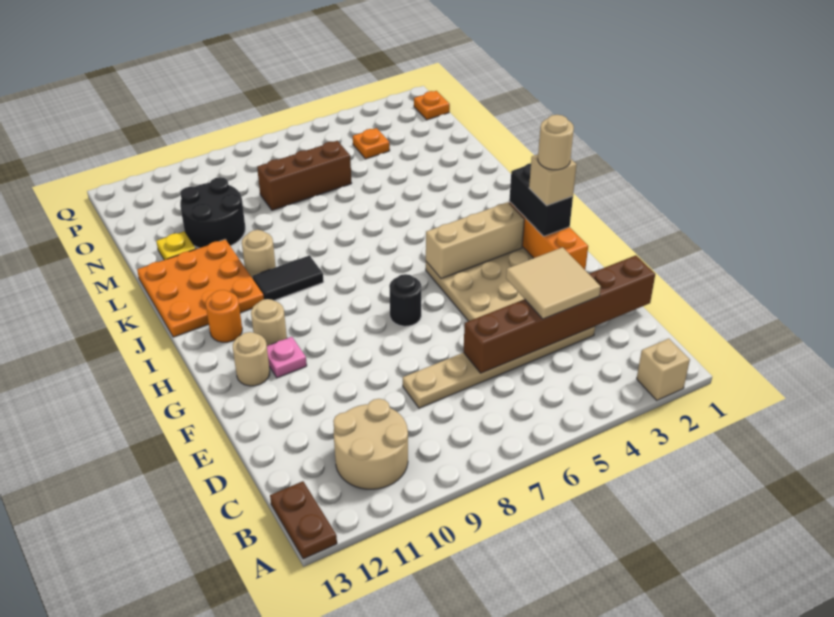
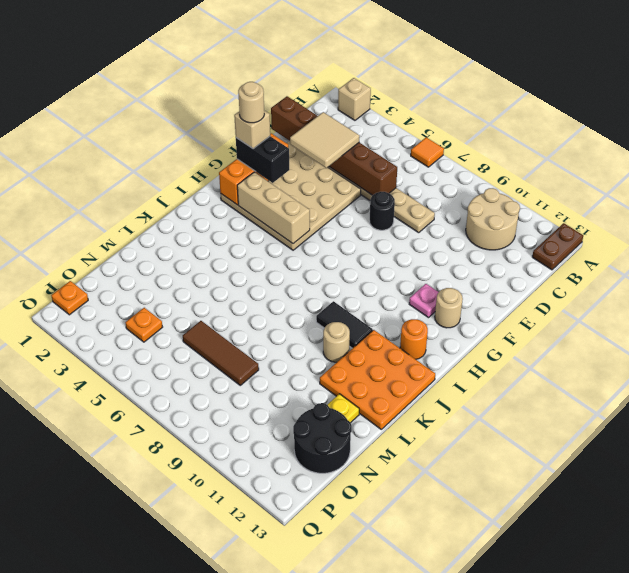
none -> orange tile A6 level 1
black brick G2:H2 level 3 -> black brick G2:G3 level 3
black round brick G7 level 1 -> black round brick E7 level 1
tan round brick H11 level 1 -> none
black round brick M10:N11 level 1 -> black round brick N12:O13 level 1
brown brick N6:N8 level 1 -> brown tile N6:N8 level 1

